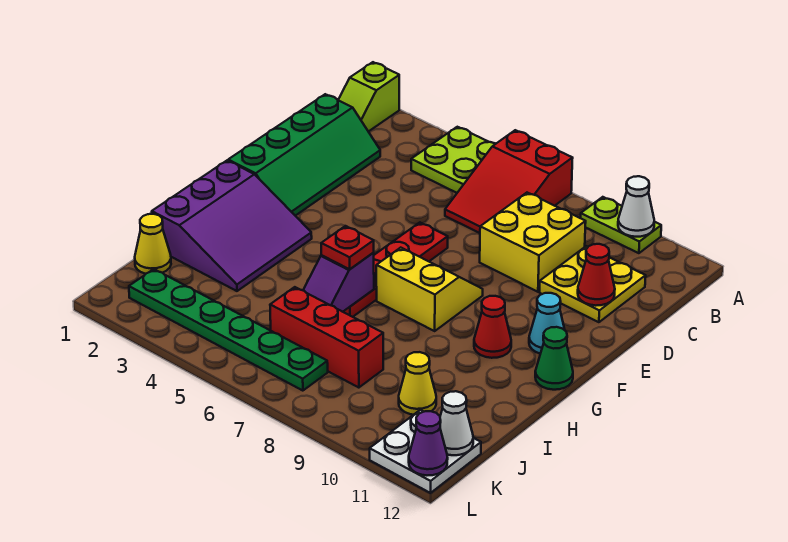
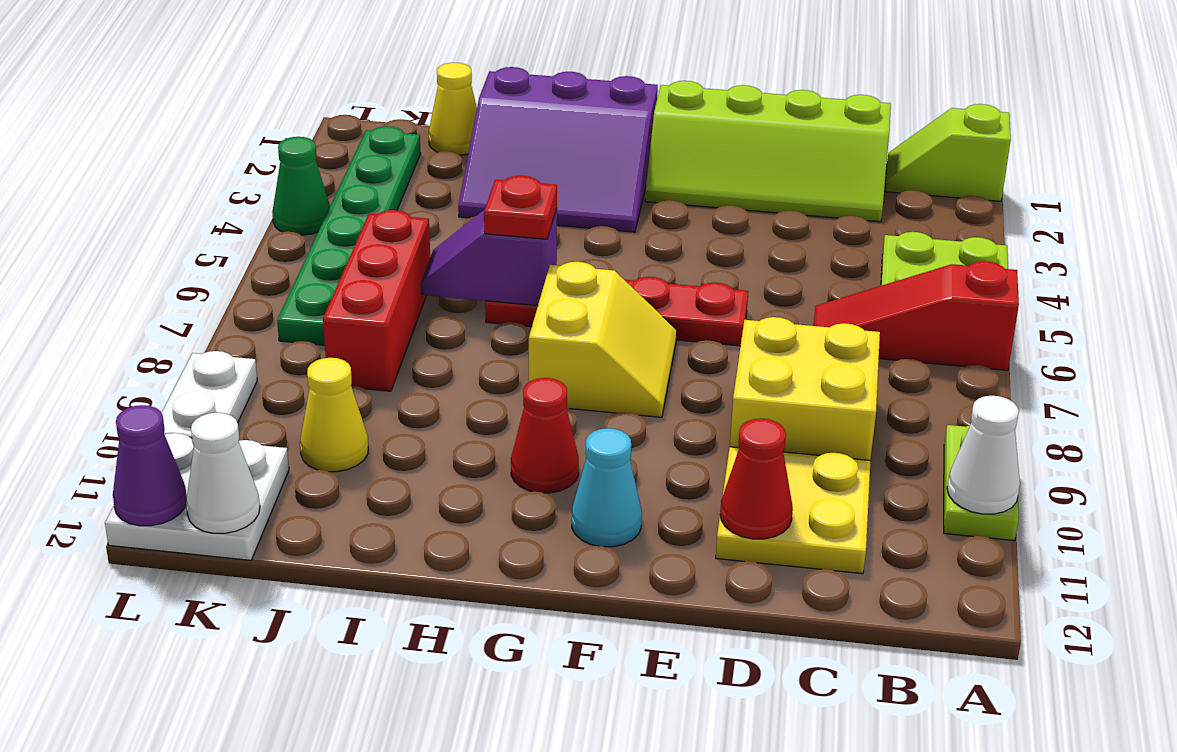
red slope A6:C7 level 1 top A -> red slope A6:C6 level 1 top A
green slope C1:F2 level 1 top 1 -> lime slope C1:F2 level 1 top 1
green cone G12 level 1 -> green cone L4 level 1
none -> white plate L9:L10 level 1

